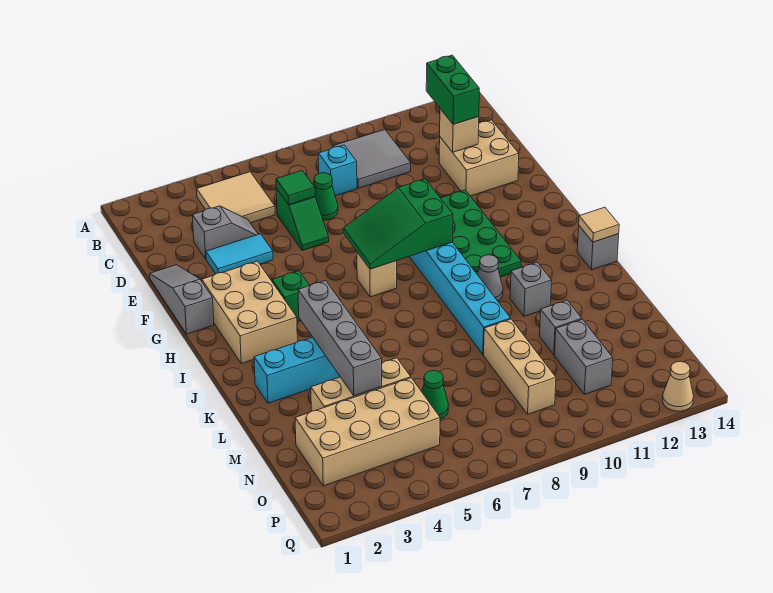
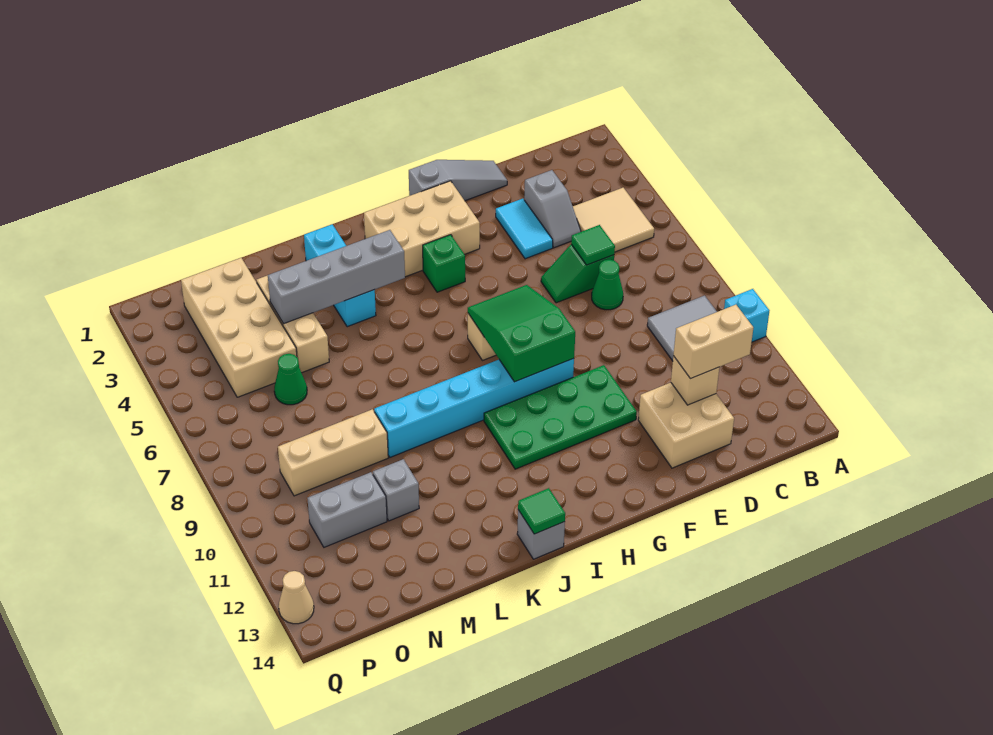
cyan brick C8 level 1 -> cyan brick A10 level 1
green brick C12:D12 level 3 -> tan brick C12:D12 level 3
grey cone J10 level 1 -> none
tan tile J14 level 2 -> green tile J14 level 2
grey brick K11 level 1 -> none

